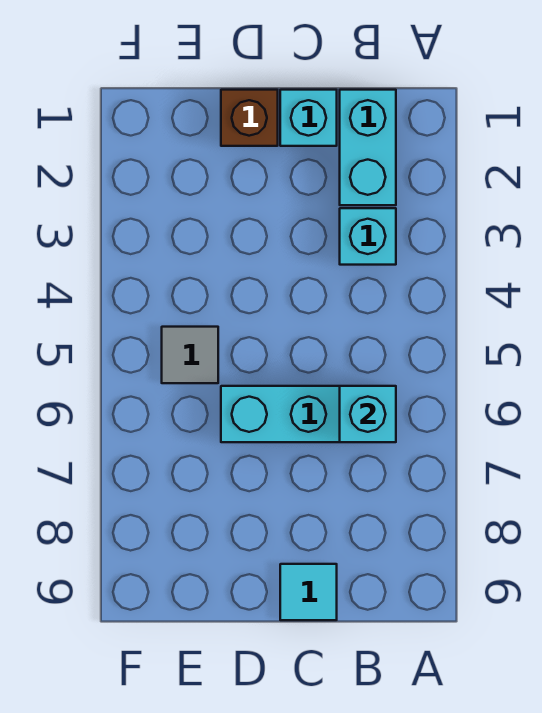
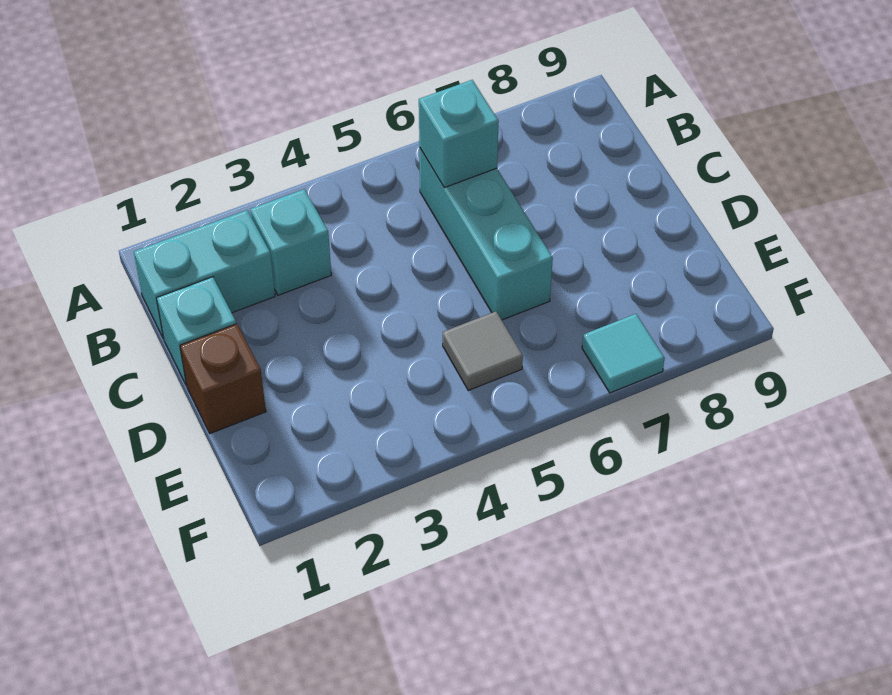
cyan tile C9 level 1 -> cyan tile F7 level 1

